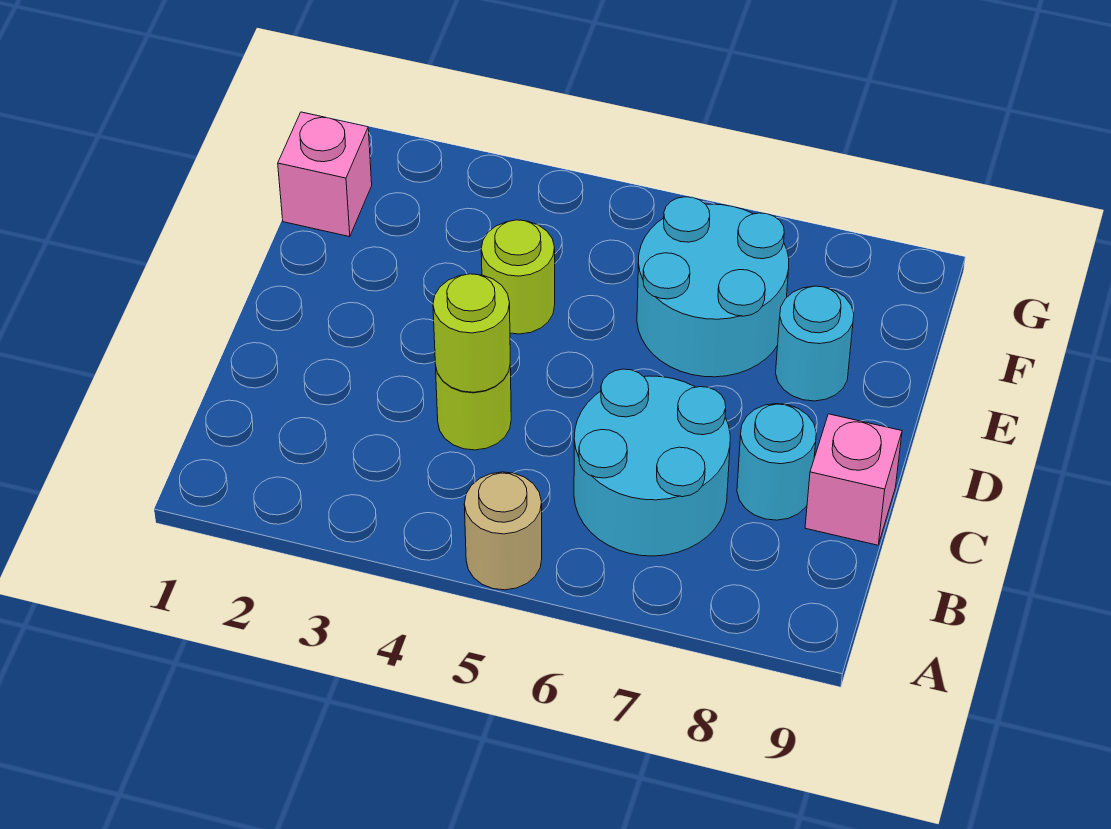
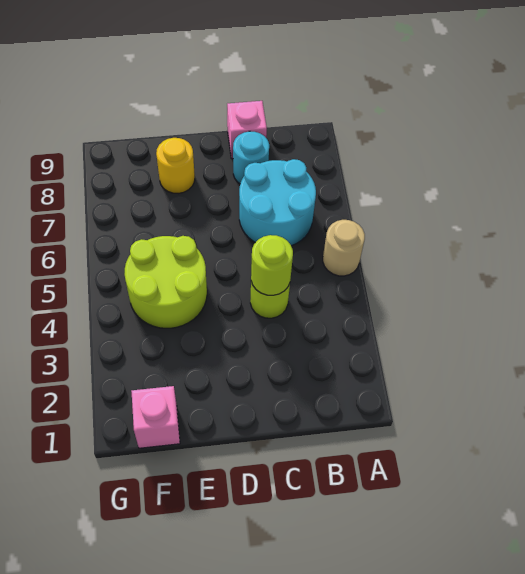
lime round brick E4 level 1 -> lime round brick E4:F5 level 1
cyan round brick E6:F7 level 1 -> none
cyan round brick E8 level 1 -> yellow round brick E8 level 1

